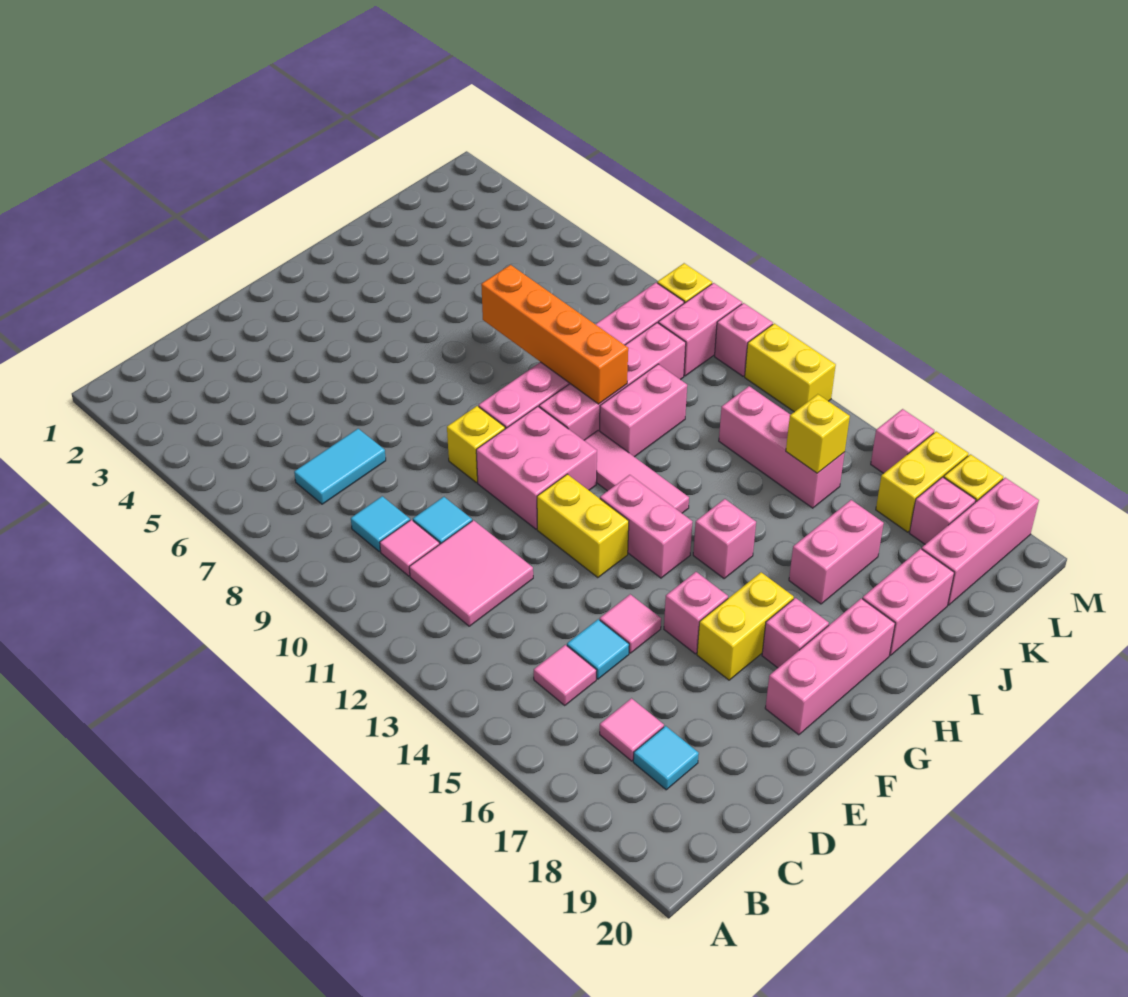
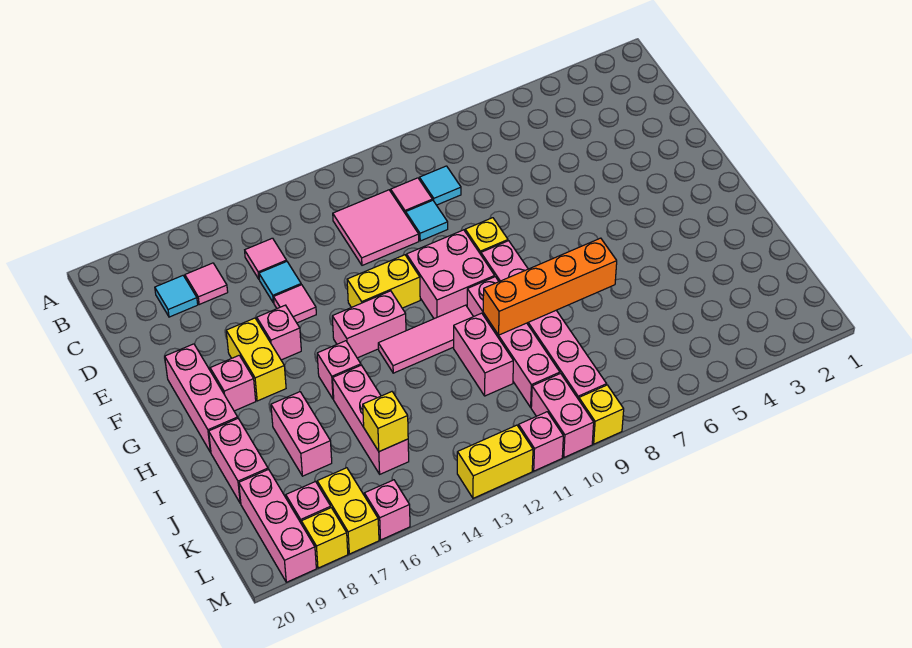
cyan tile C7:D7 level 1 -> none
pink brick K13:K15 level 1 -> pink brick I15:K15 level 1

